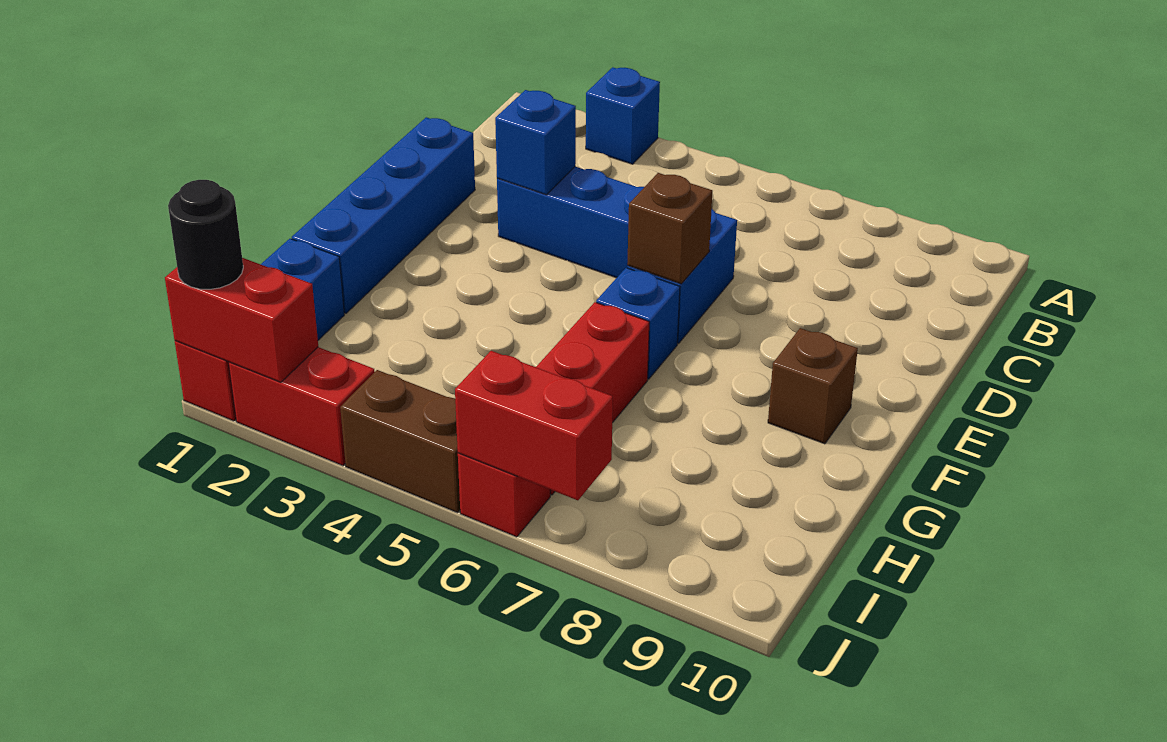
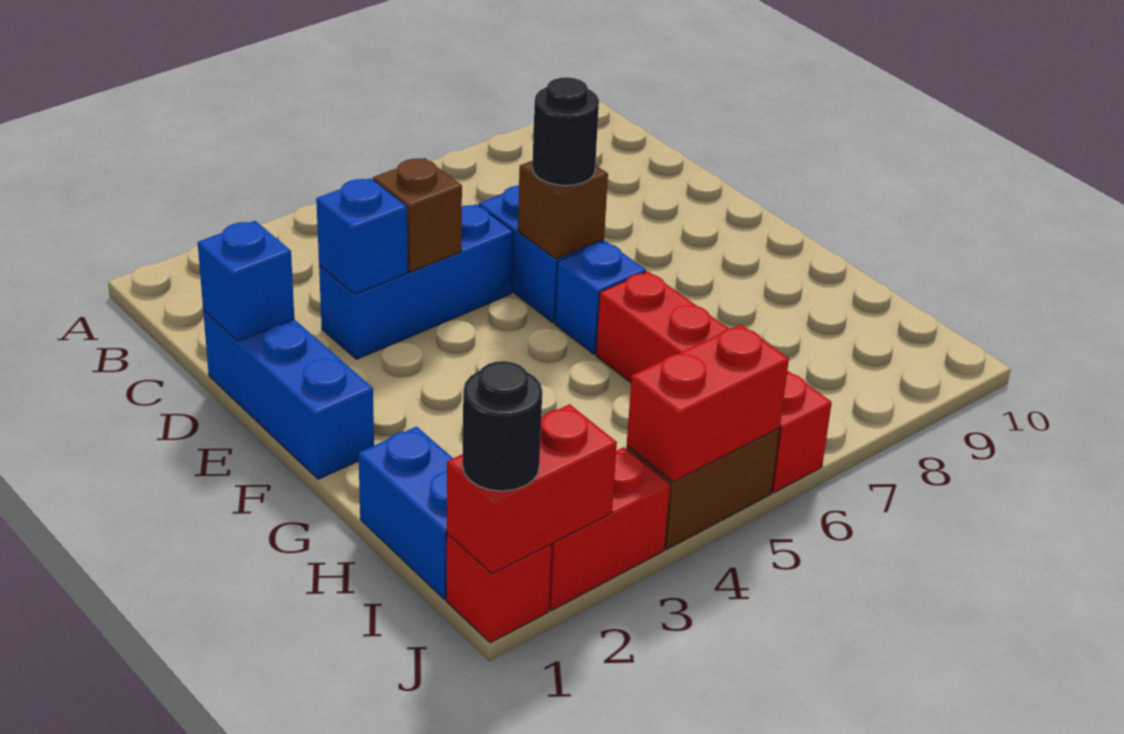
blue brick A3 level 1 -> blue brick D1 level 2
blue brick D1:G1 level 1 -> blue brick D1:F1 level 1
none -> black round brick E6 level 3
brown brick F9 level 1 -> brown brick D4 level 2
red brick J6:J7 level 2 -> red brick J4:J5 level 2

